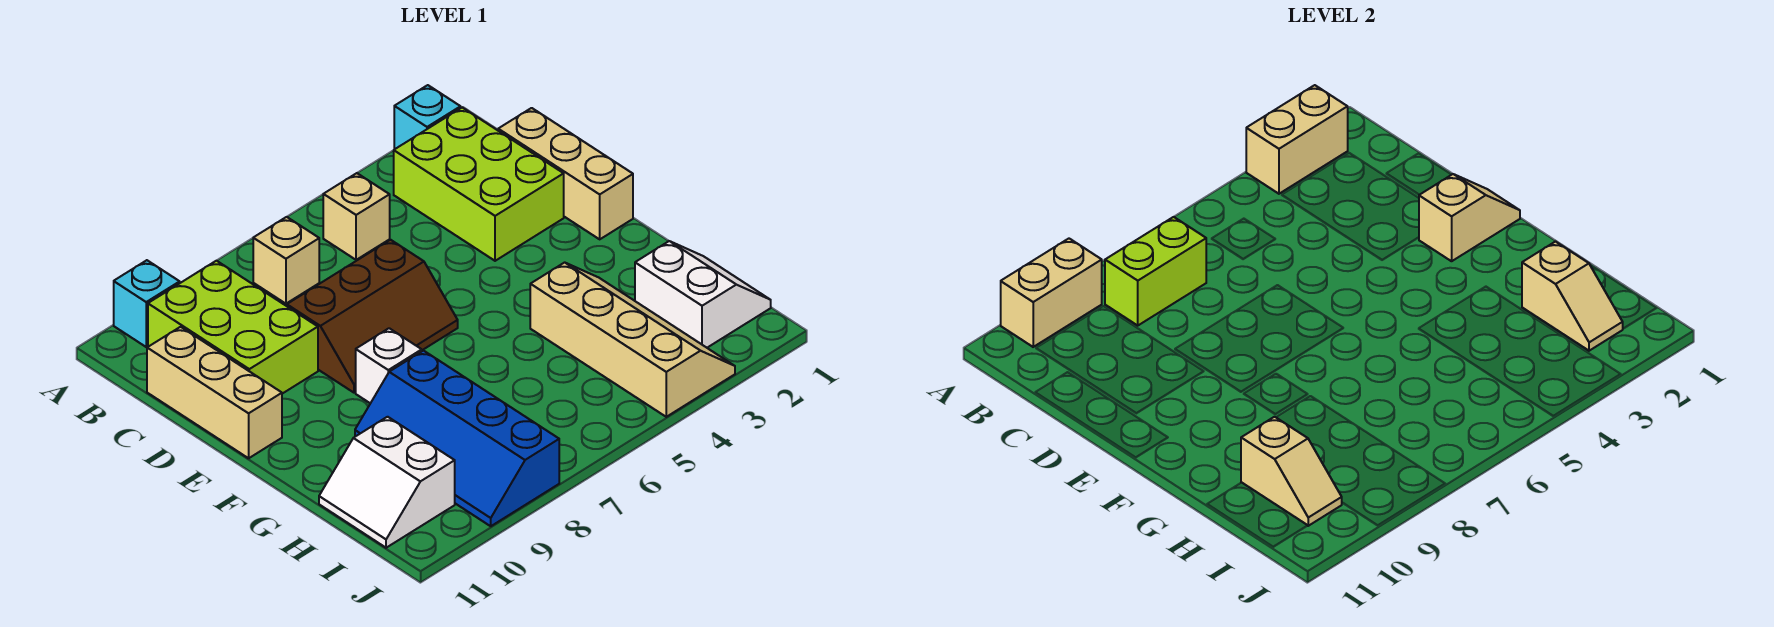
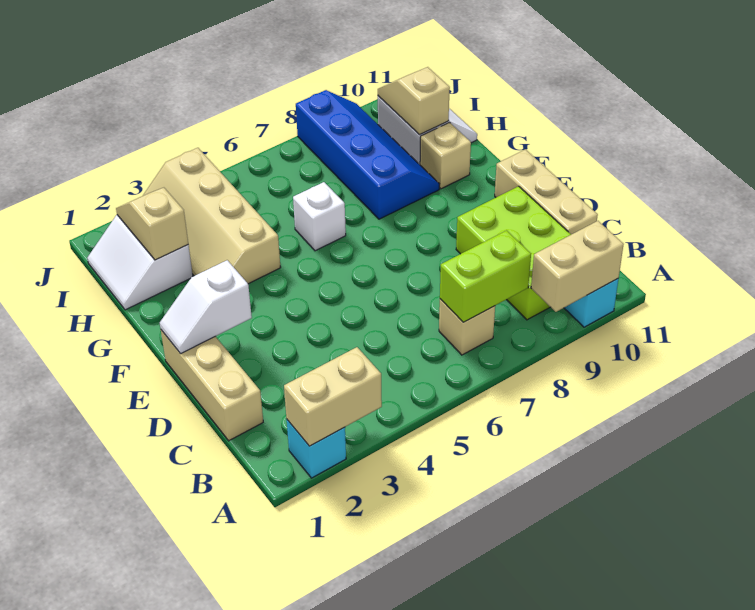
lime brick B2:D3 level 1 -> none
tan brick B5 level 1 -> tan brick G10 level 1
brown slope D6:E8 level 1 top D -> none
tan slope E1:E2 level 2 top 2 -> white slope E1:E2 level 2 top 2
white brick F8 level 1 -> white brick G6 level 1

